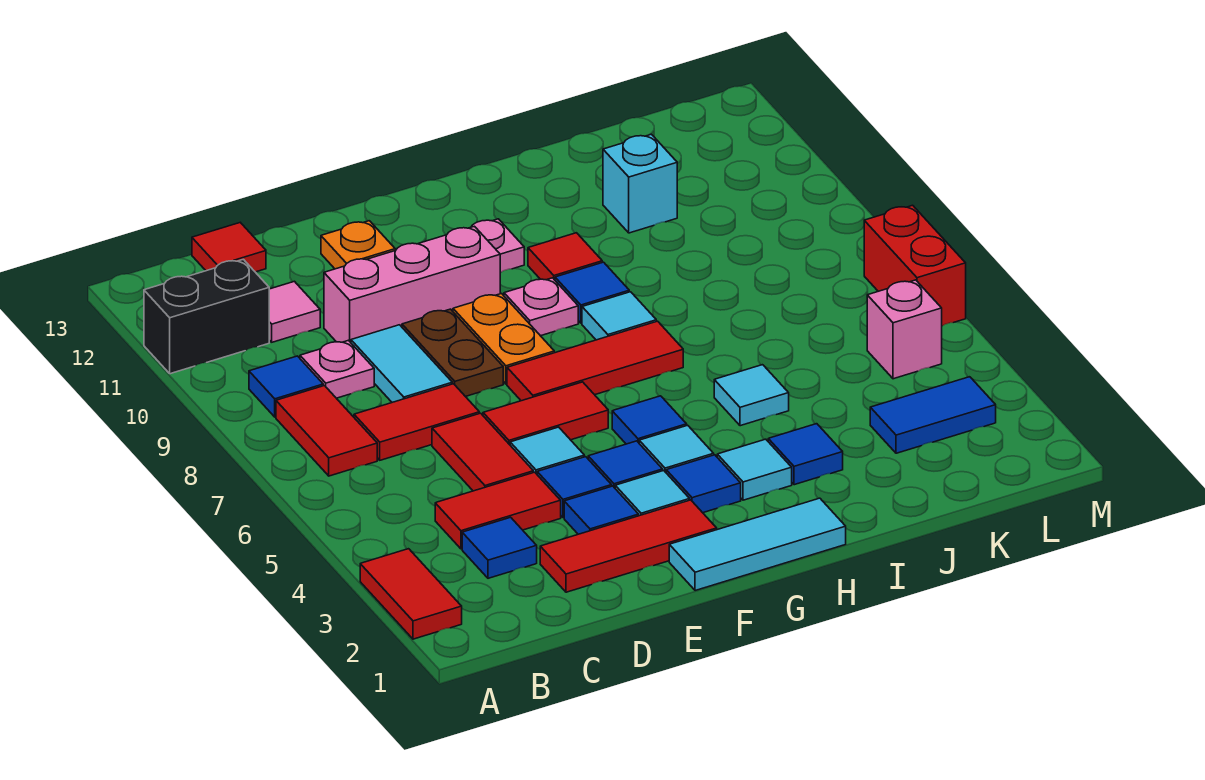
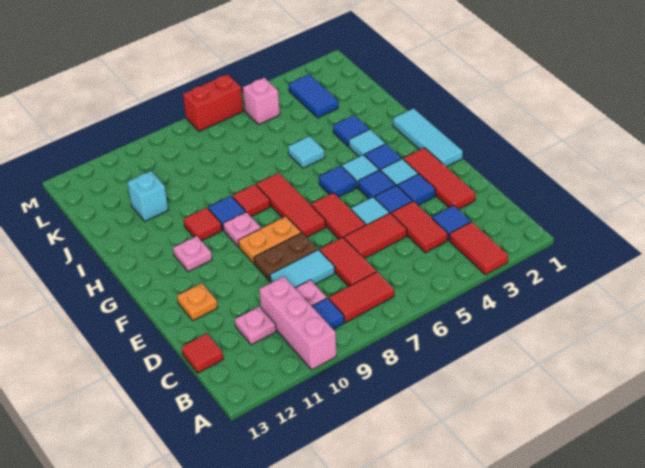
red tile A2:A3 level 1 -> red tile A3:B3 level 1
black brick A11:B11 level 1 -> none
pink tile C11 level 1 -> pink plate C11 level 1
pink brick D10:F10 level 1 -> pink brick A10:C10 level 1
cyan tile H8 level 1 -> red tile H8 level 1

